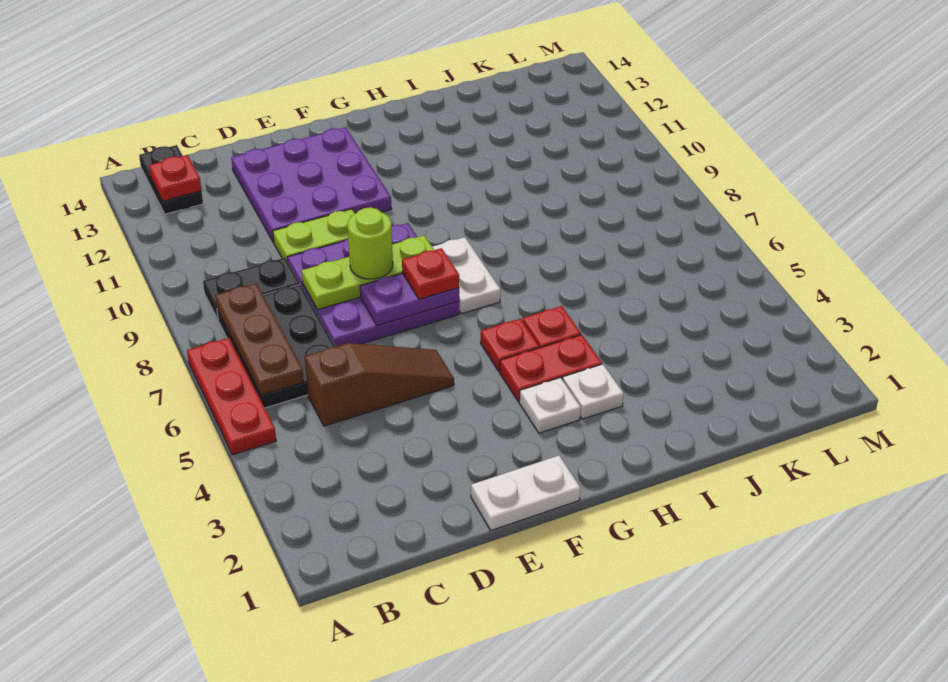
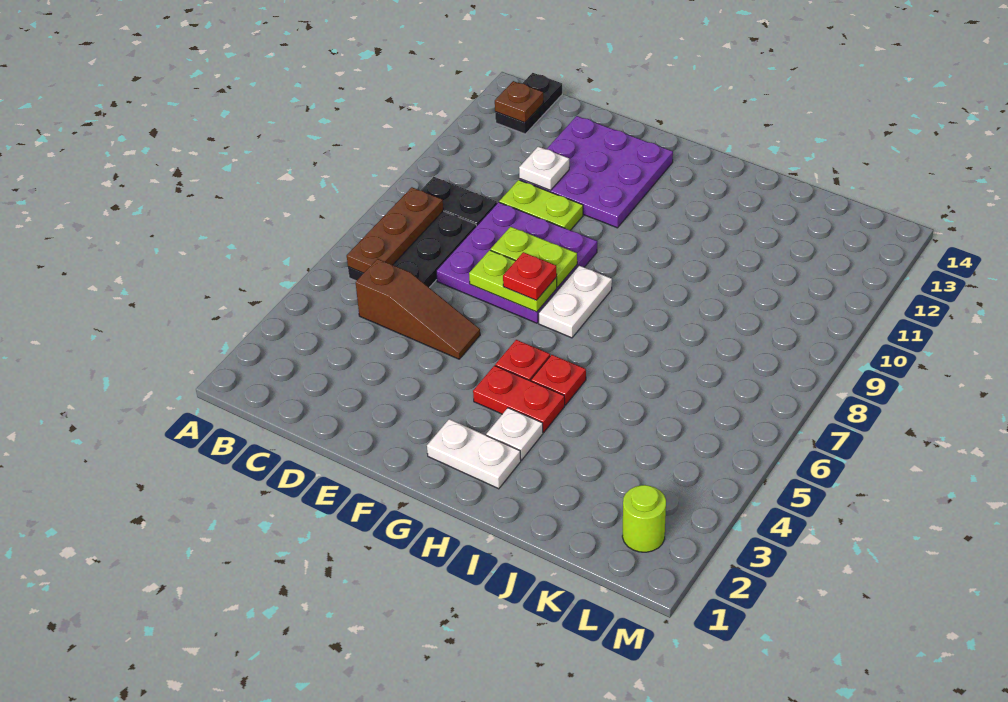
red plate A5:A7 level 1 -> none
red plate B13 level 2 -> brown plate B13 level 2
lime plate D8:F8 level 2 -> lime plate E8:F8 level 2
white plate E1:F1 level 1 -> white plate G2:H2 level 1
purple plate E7:F7 level 2 -> lime plate E7:F7 level 2
lime round brick E8 level 3 -> lime round brick L2 level 1
white plate G3 level 1 -> white plate D11 level 2

